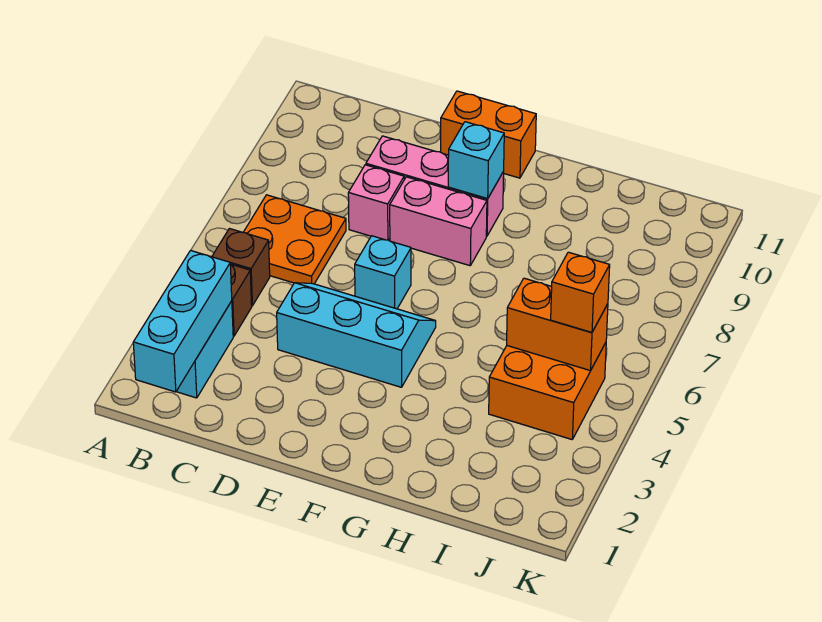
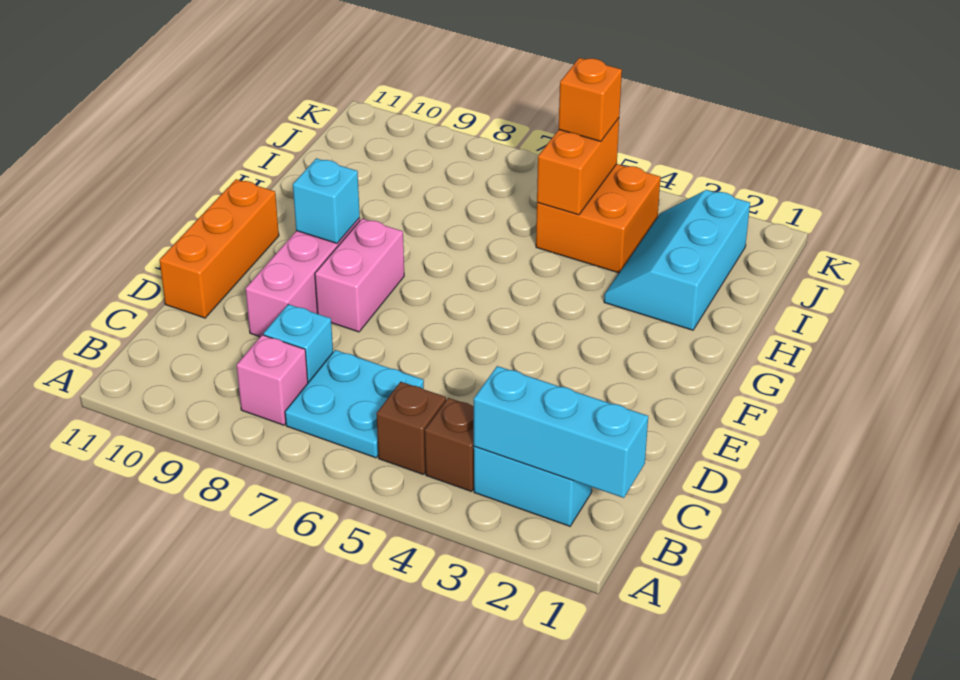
orange plate B6:C7 level 1 -> cyan plate B6:C7 level 1
cyan slope D4:F5 level 1 top 4 -> cyan slope H2:J3 level 1 top 2
pink brick D8 level 1 -> pink brick B8 level 1
cyan brick E6 level 1 -> cyan brick C8 level 1
orange brick E11:F11 level 1 -> orange brick D11:F11 level 1

